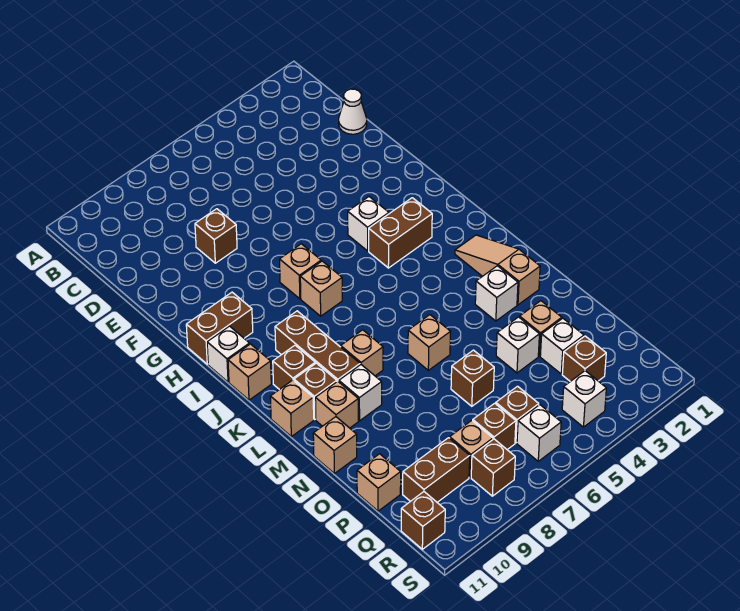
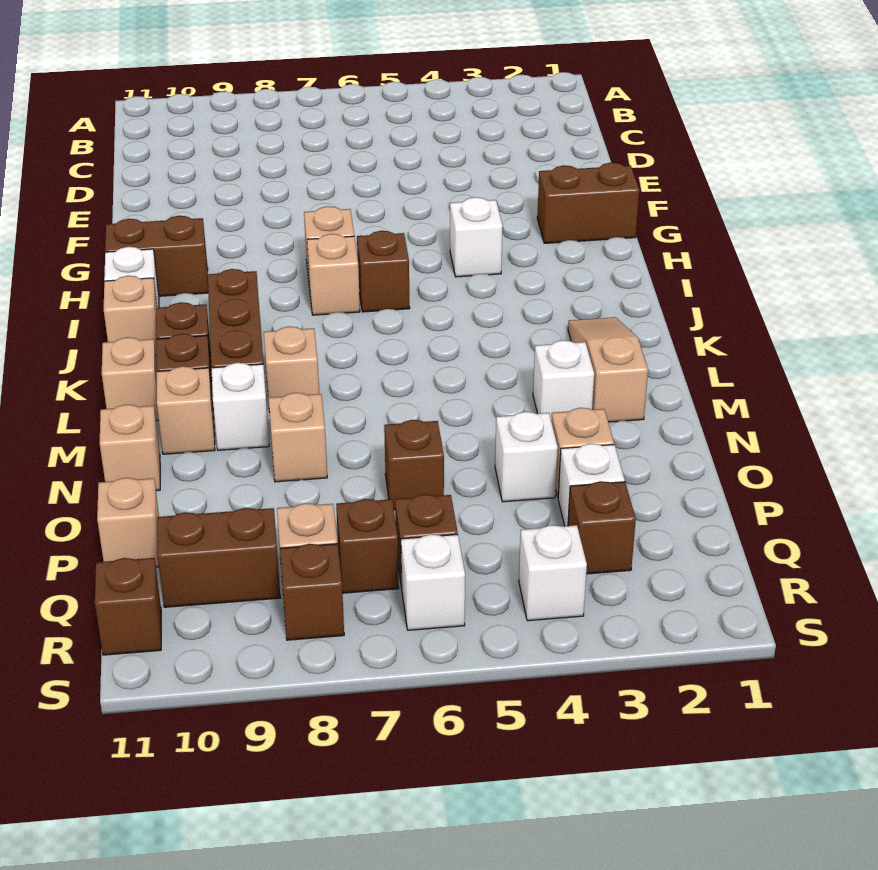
white cone D1 level 1 -> none
brown brick E8 level 1 -> brown brick I6 level 1
brown brick I3:I4 level 1 -> brown brick G1:G2 level 1
tan brick M6 level 1 -> tan brick N8 level 1

